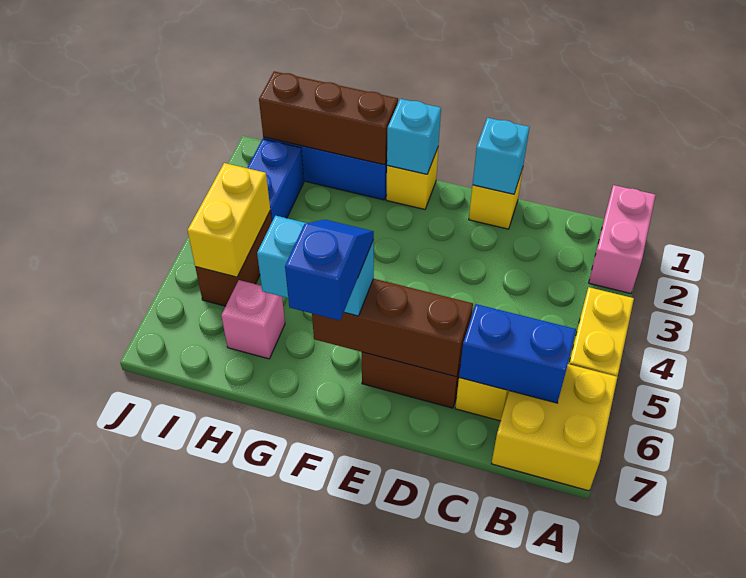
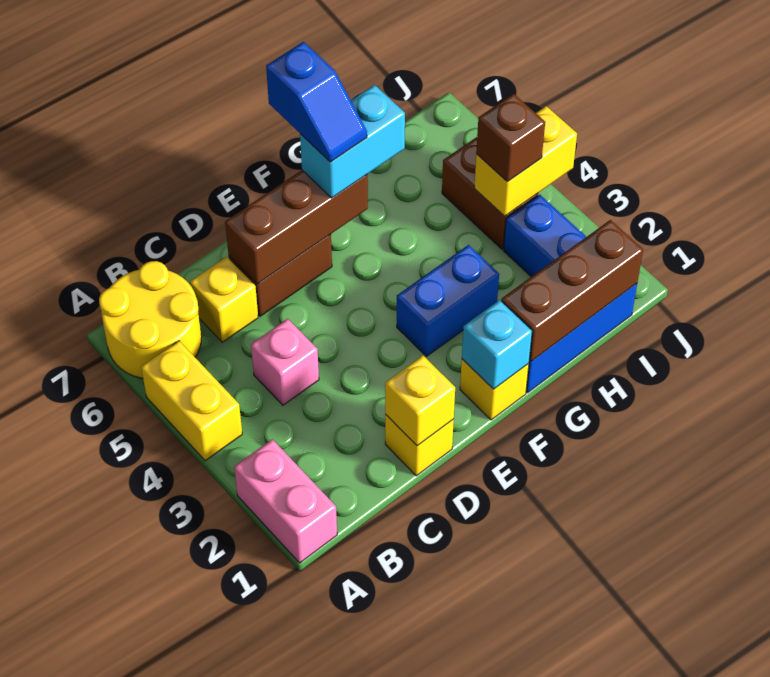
yellow brick A6:B7 level 1 -> yellow round brick A6:B7 level 1
blue brick B6:C6 level 2 -> blue brick F3:G3 level 1
cyan brick D1 level 2 -> yellow brick D1 level 2
pink brick H6 level 1 -> pink brick C4 level 1
yellow brick I4:I5 level 2 -> yellow brick I4:J4 level 2
none -> brown brick I4 level 3

